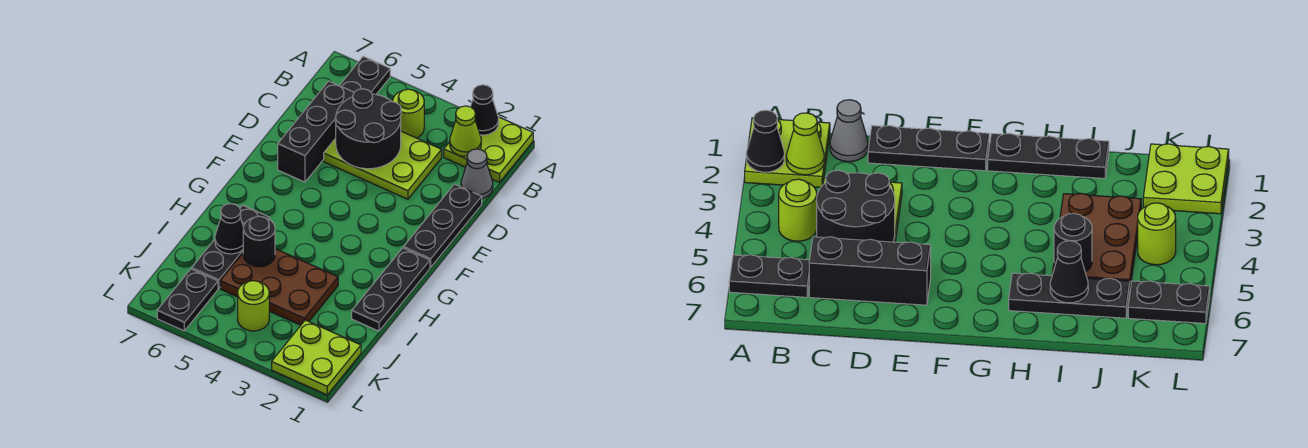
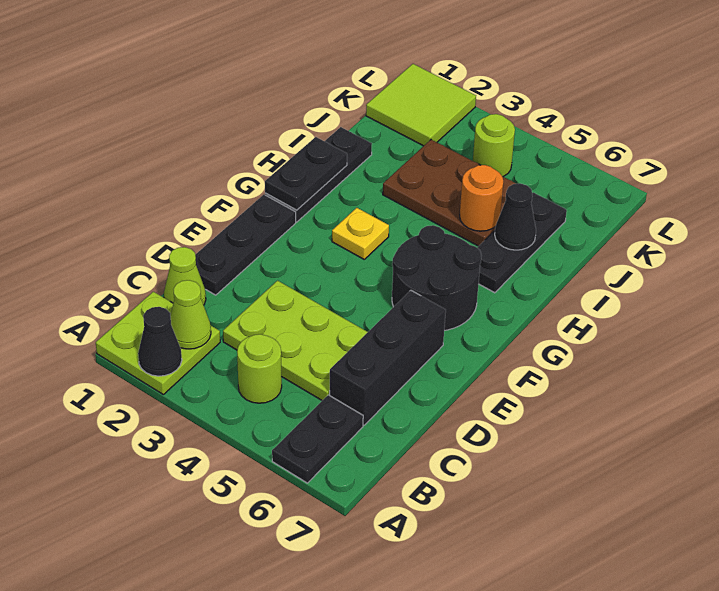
grey cone C1 level 1 -> lime cone C1 level 1
black round brick C4:D5 level 2 -> black round brick F5:G6 level 1
none -> yellow plate G3 level 1
black round brick I5 level 2 -> orange round brick I5 level 2
lime plate K1:L2 level 1 -> lime tile K1:L2 level 1
black plate K6:L6 level 1 -> black plate G1:H1 level 2

